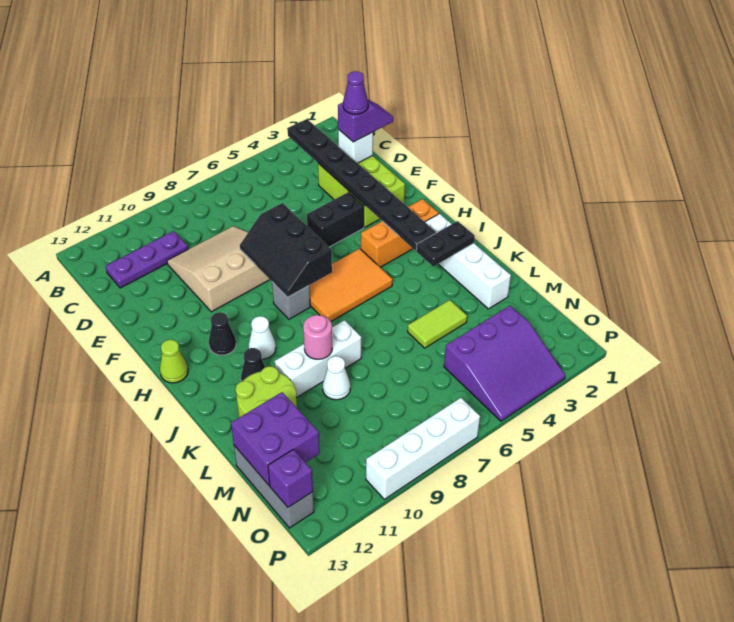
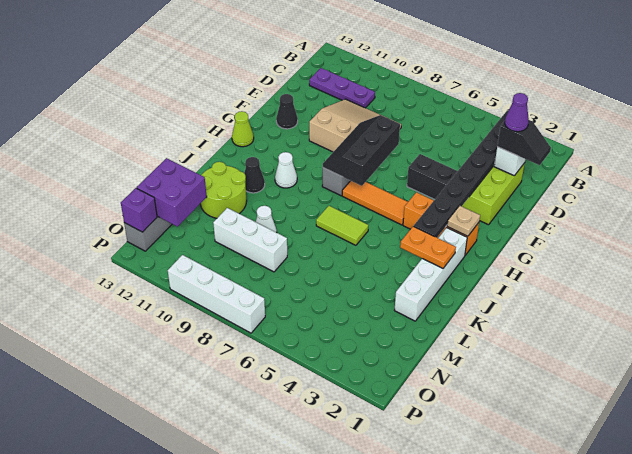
purple slope D1:D2 level 3 top 2 -> black slope D1:D2 level 3 top 2
none -> tan plate H2 level 2
orange tile H5:I7 level 1 -> orange tile H5:H7 level 1
black cone H11 level 1 -> black cone F12 level 1
black plate J2:J3 level 2 -> orange plate J2:J3 level 2
white brick K8:K10 level 1 -> white brick M8:M10 level 1
pink round brick K9 level 2 -> none
lime tile L4:L5 level 1 -> lime tile J6:J7 level 1
purple slope N3:P5 level 1 top N -> none

